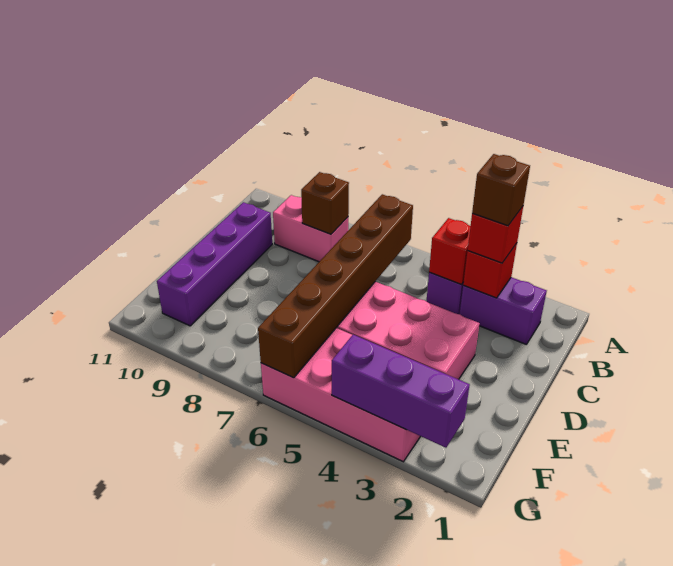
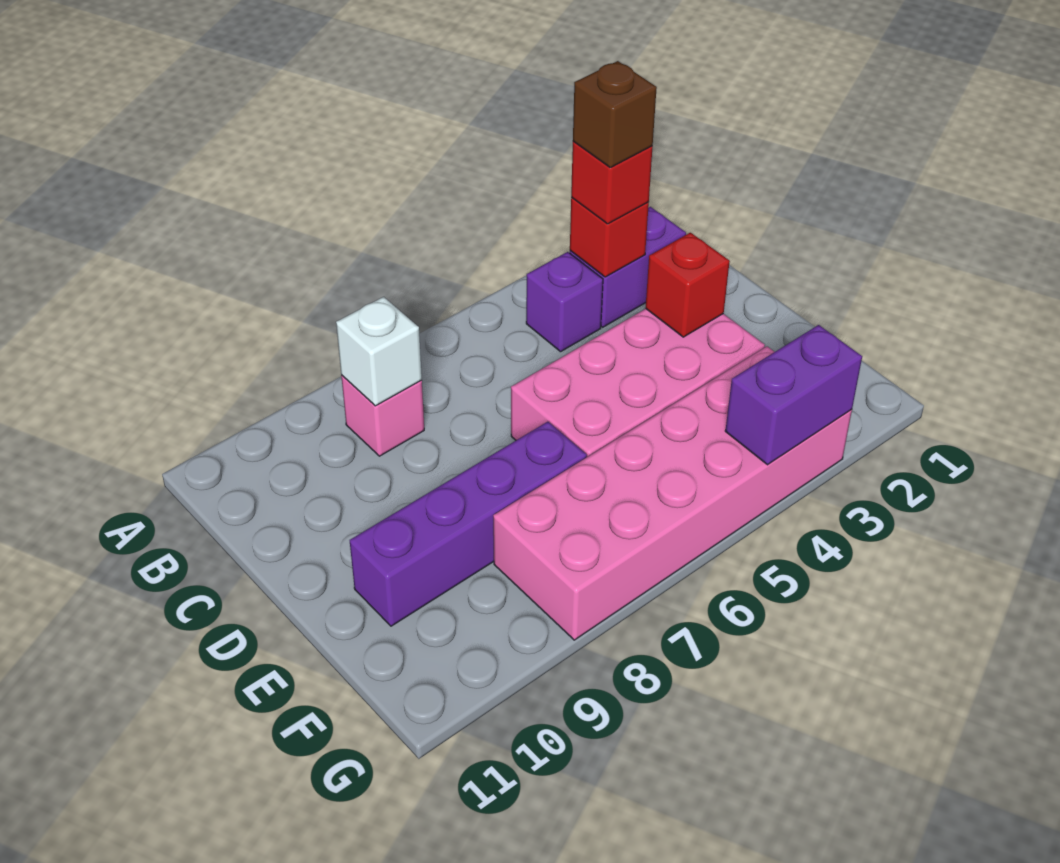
red brick B4 level 2 -> red brick D3 level 2
brown brick B6:G6 level 2 -> none
pink brick B8:B9 level 1 -> pink brick B8 level 1
brown brick B8 level 2 -> white brick B8 level 2
purple brick C10:F10 level 1 -> purple brick E7:E10 level 1
pink brick F3:G6 level 1 -> pink brick F3:G8 level 1
purple brick G2:G4 level 2 -> purple brick G3:G4 level 2

